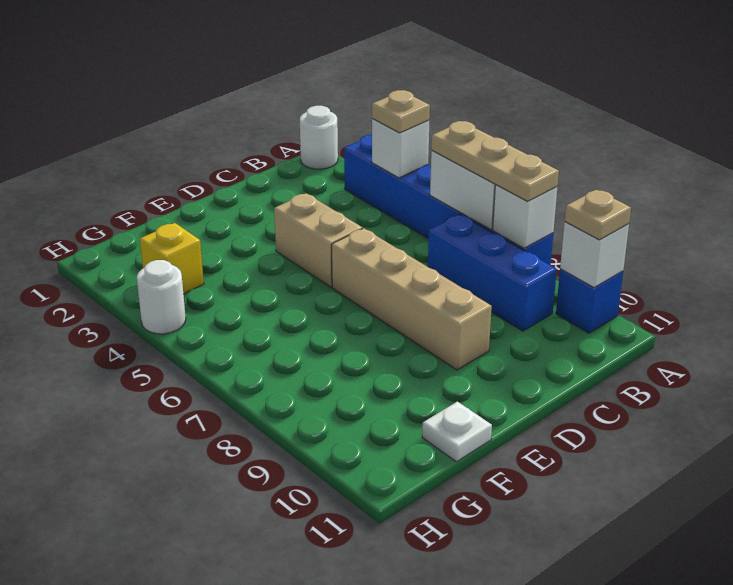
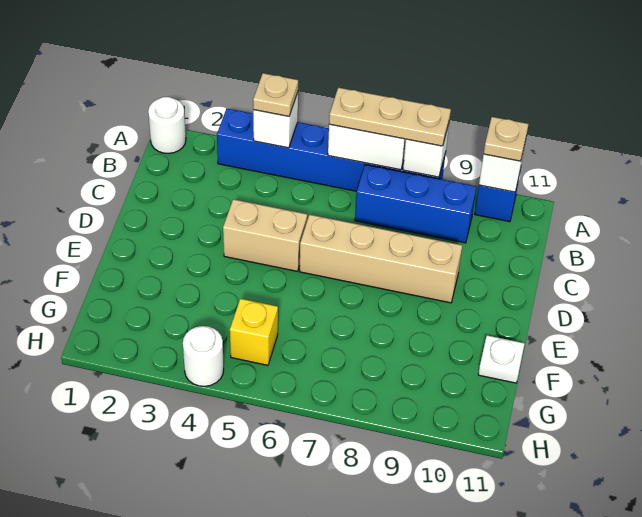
yellow brick G3 level 1 -> yellow brick G5 level 1

